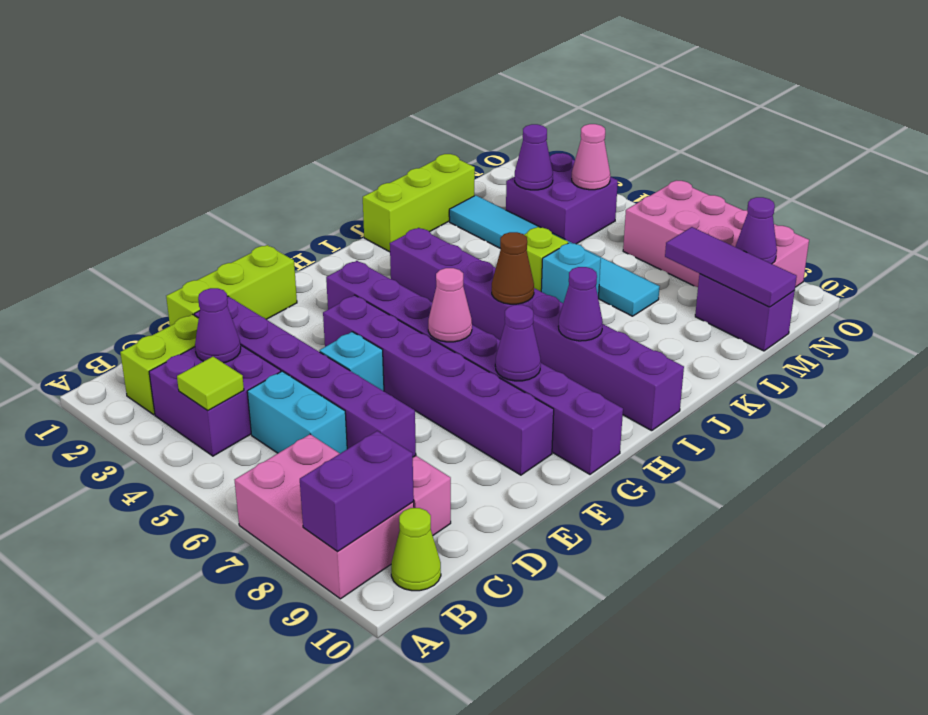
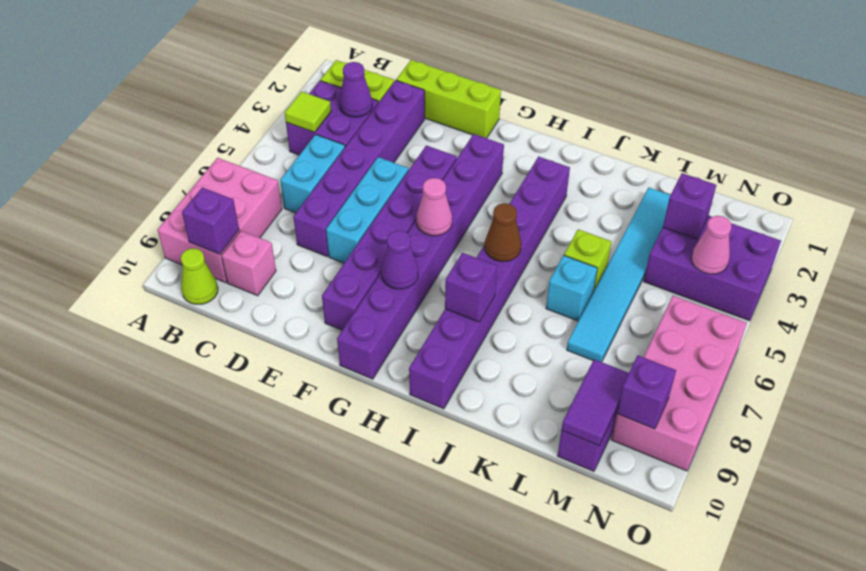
purple brick A9:B9 level 2 -> purple brick B9 level 2
cyan brick E5 level 1 -> cyan brick E5:E7 level 1
purple cone I8 level 2 -> purple brick I8 level 2
lime brick J1:L1 level 1 -> none
purple brick M3:N4 level 1 -> purple brick M3:O4 level 1
purple cone M3 level 2 -> purple brick M3 level 2
purple tile M8:M10 level 2 -> purple tile M9:M10 level 2
purple cone N9 level 2 -> purple brick N9 level 2

